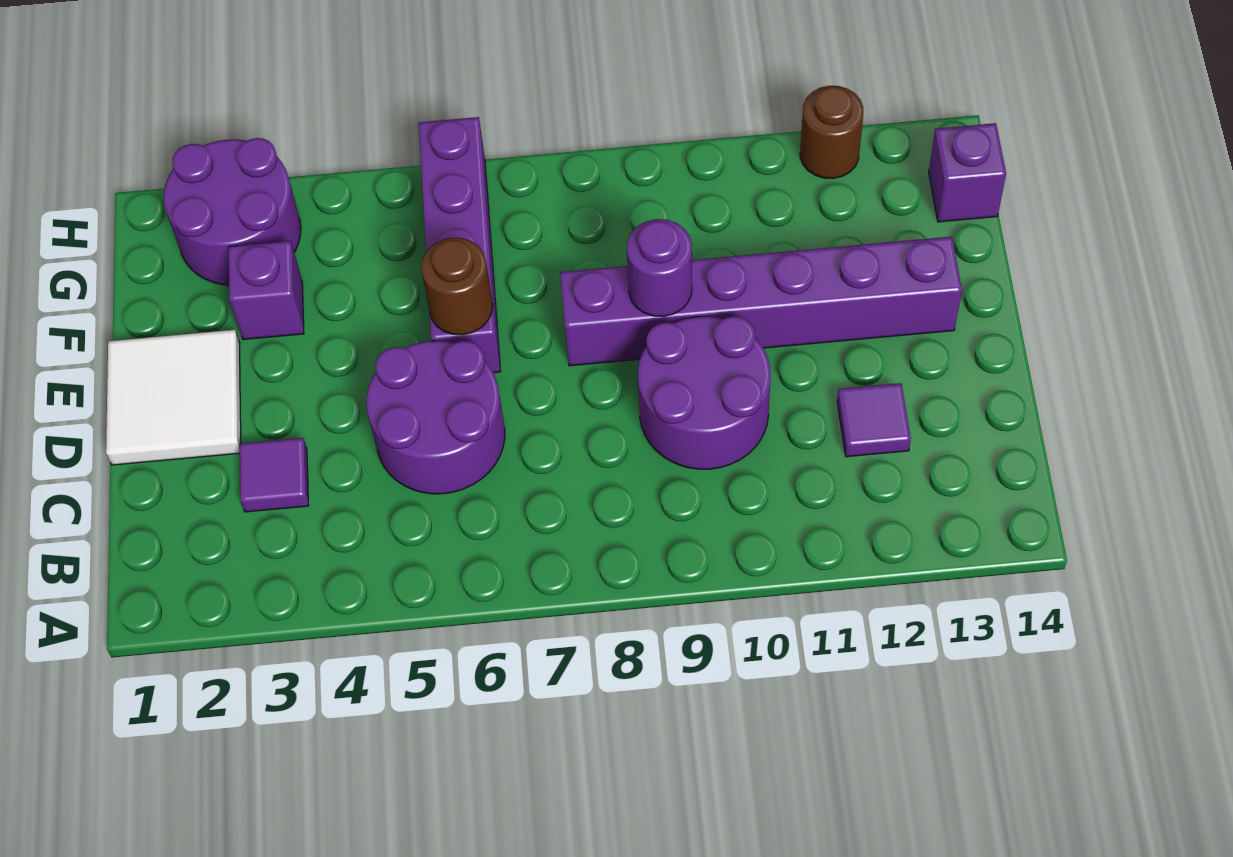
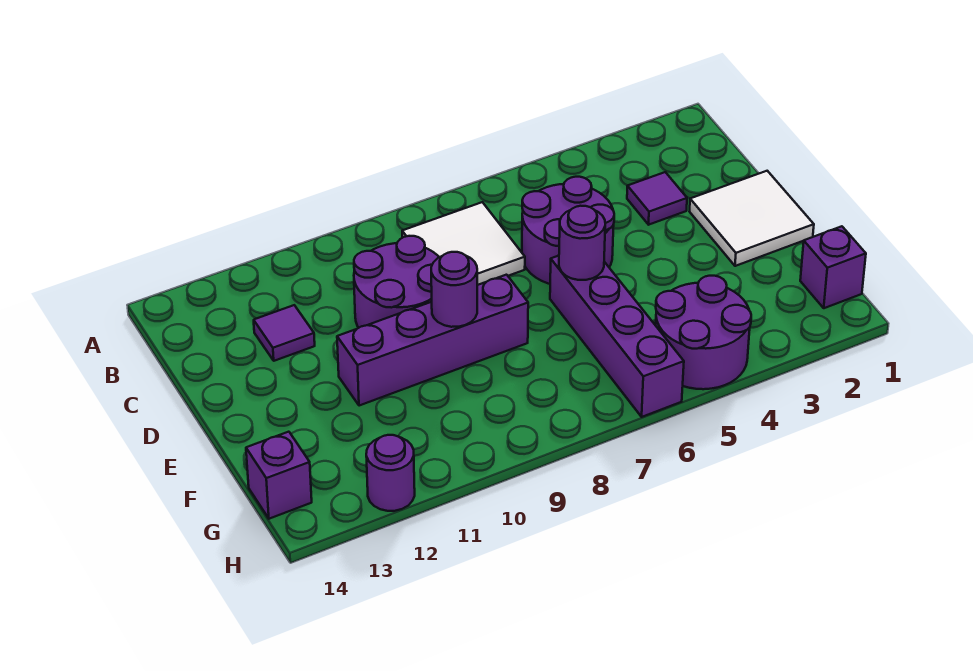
none -> white tile B7:C8 level 1
brown round brick E6 level 2 -> purple round brick E6 level 2
purple brick E8:E13 level 1 -> purple brick E8:E11 level 1
purple brick F3 level 1 -> purple brick G1 level 1
purple round brick G2:H3 level 1 -> purple round brick G4:H5 level 1
brown round brick H12 level 1 -> purple round brick H12 level 1

